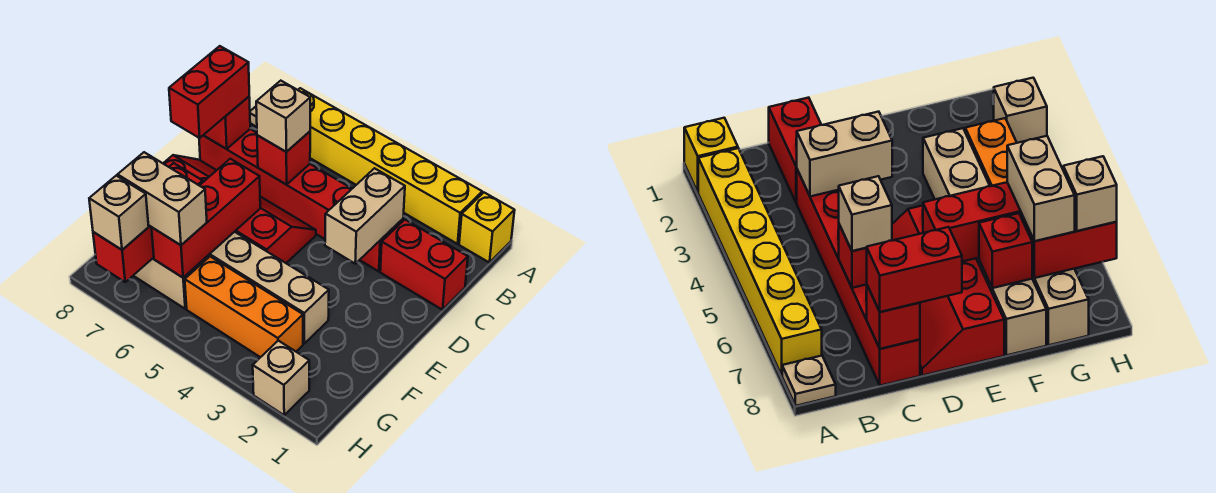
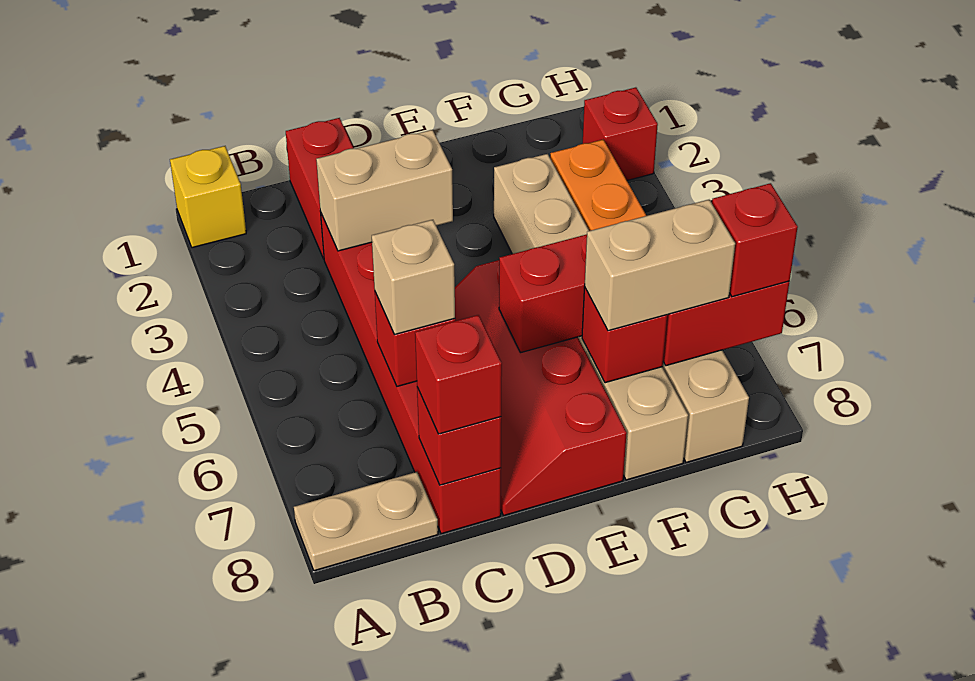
yellow brick A2:A7 level 1 -> none
tan plate A8 level 1 -> tan plate A8:B8 level 1
red brick C8:D8 level 3 -> red brick C8 level 3
tan brick G6:G7 level 3 -> tan brick F7:G7 level 3
tan brick H2 level 1 -> red brick H2 level 1
tan brick H7 level 3 -> red brick H7 level 3

